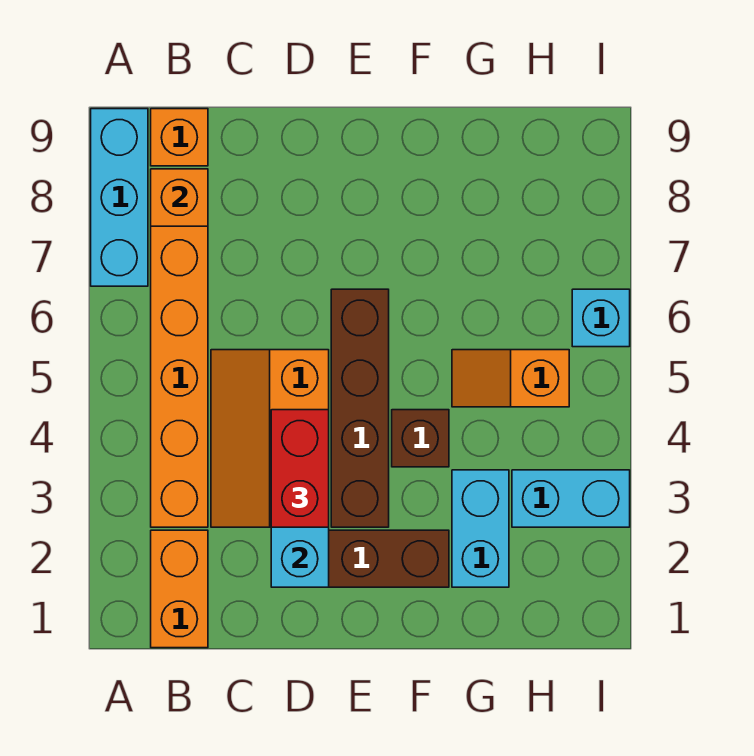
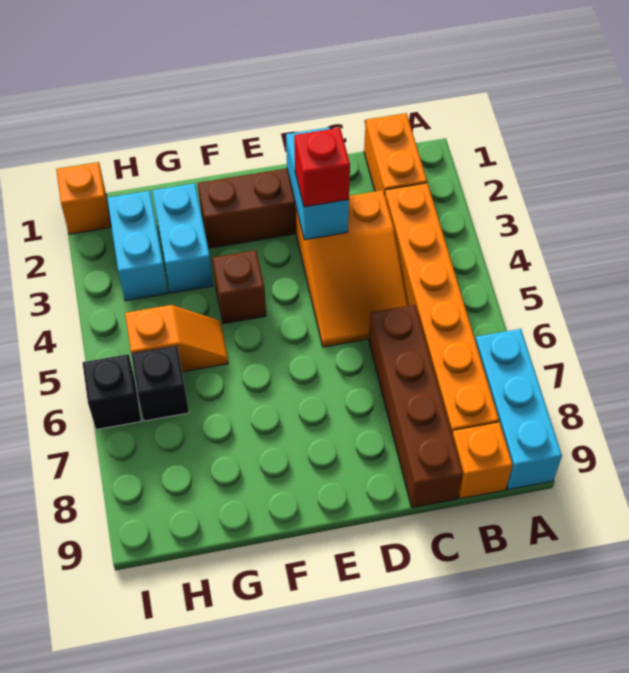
orange brick B8 level 2 -> orange brick I1 level 1
orange slope C3:D5 level 1 top D -> orange slope C3:D5 level 1 top 3
red brick D3:D4 level 3 -> red brick D3 level 3
brown brick E3:E6 level 1 -> brown brick C6:C9 level 1
cyan brick H3:I3 level 1 -> cyan brick H2:H3 level 1
none -> black brick H6 level 1
cyan brick I6 level 1 -> black brick I6 level 1

